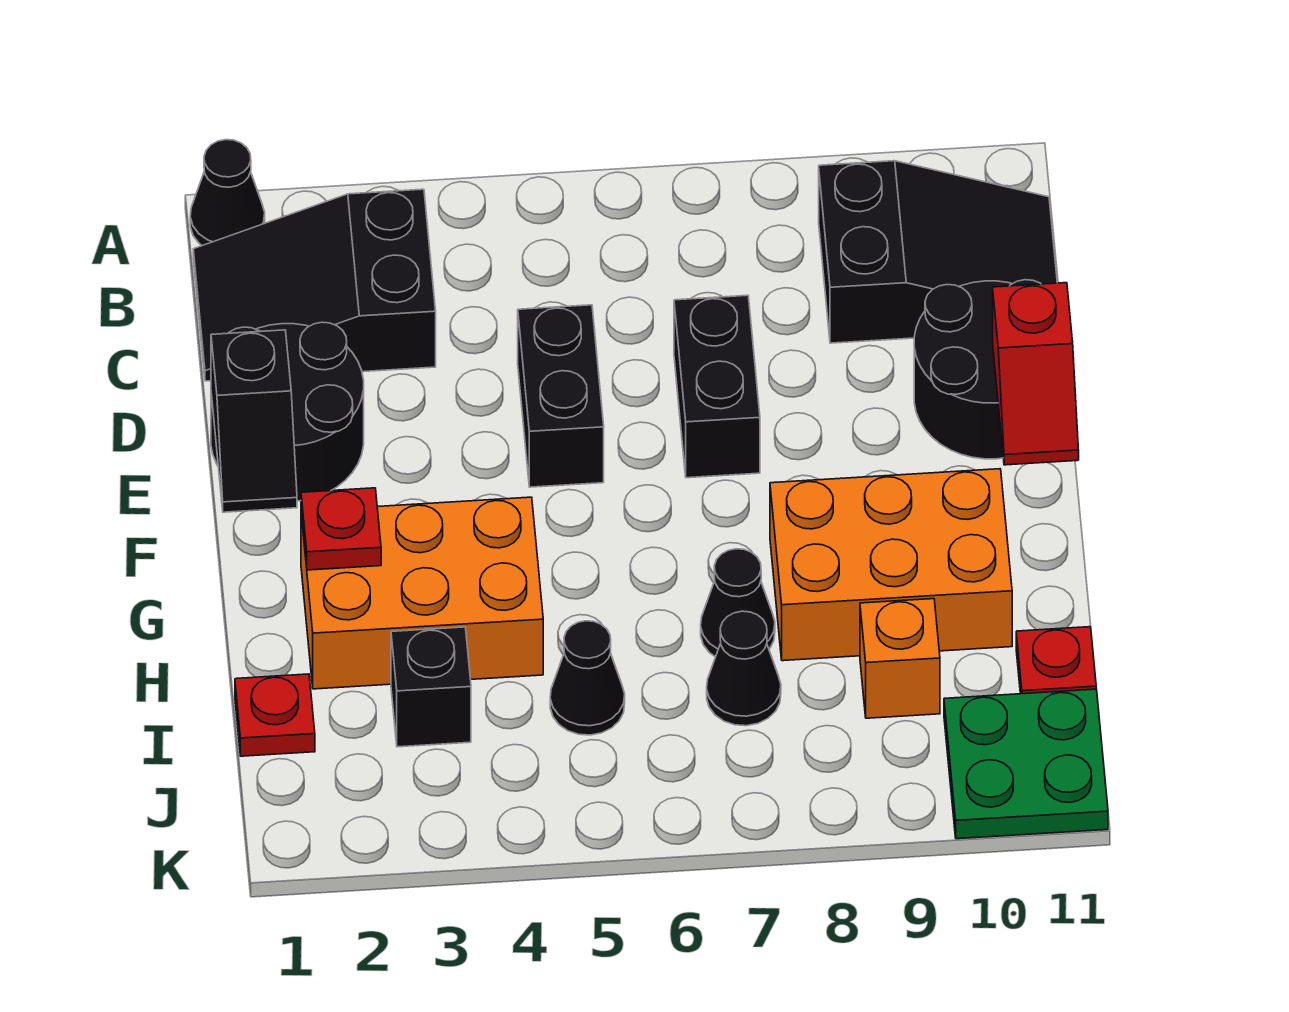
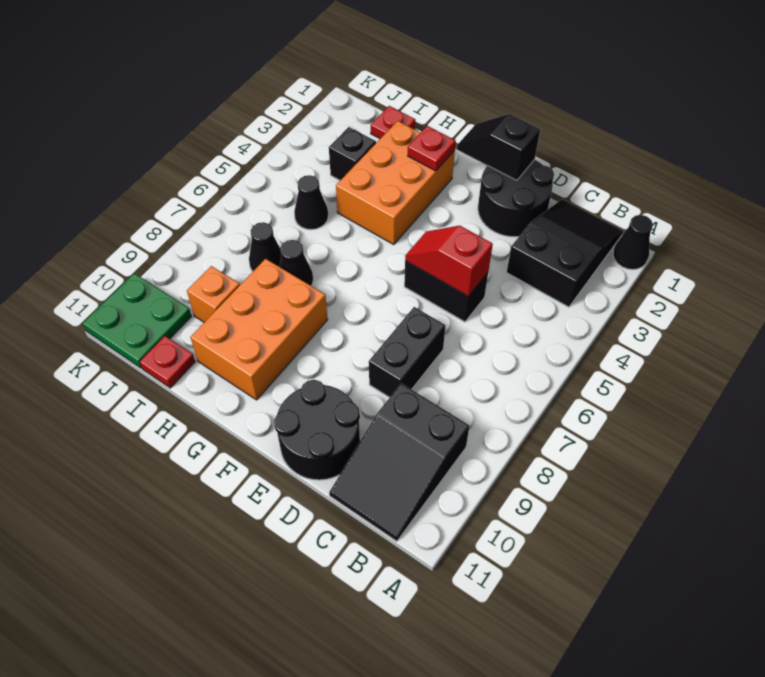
black brick D7:E7 level 1 -> black brick D7:D8 level 1
red slope E11:F11 level 2 top E -> red slope D5:E5 level 2 top D

